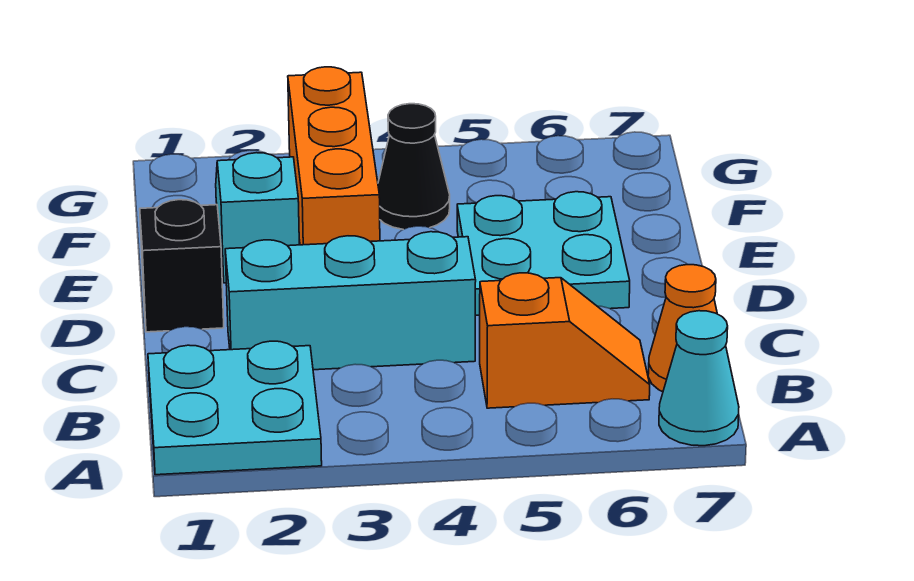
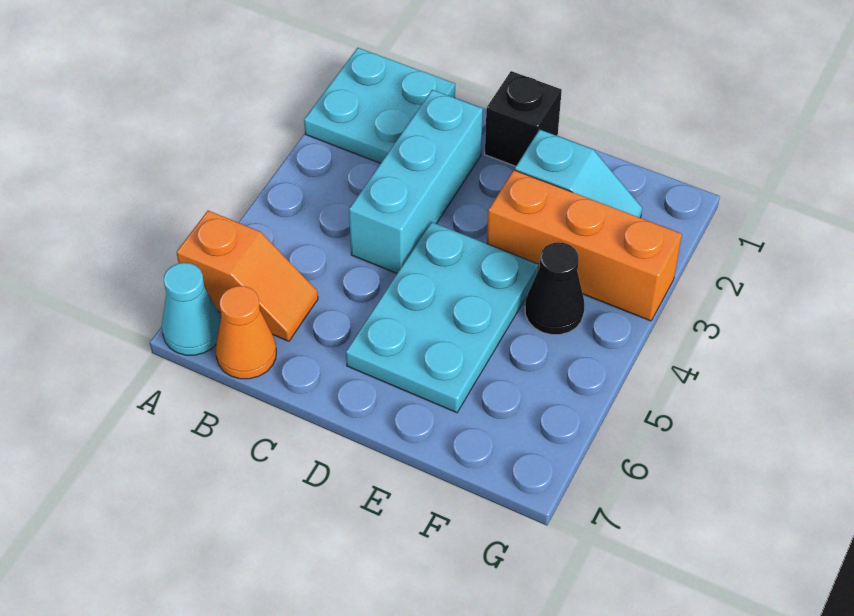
orange slope B5:B6 level 1 top 5 -> orange slope A6:B6 level 1 top A
cyan plate D5:E6 level 1 -> cyan plate D4:E6 level 1

